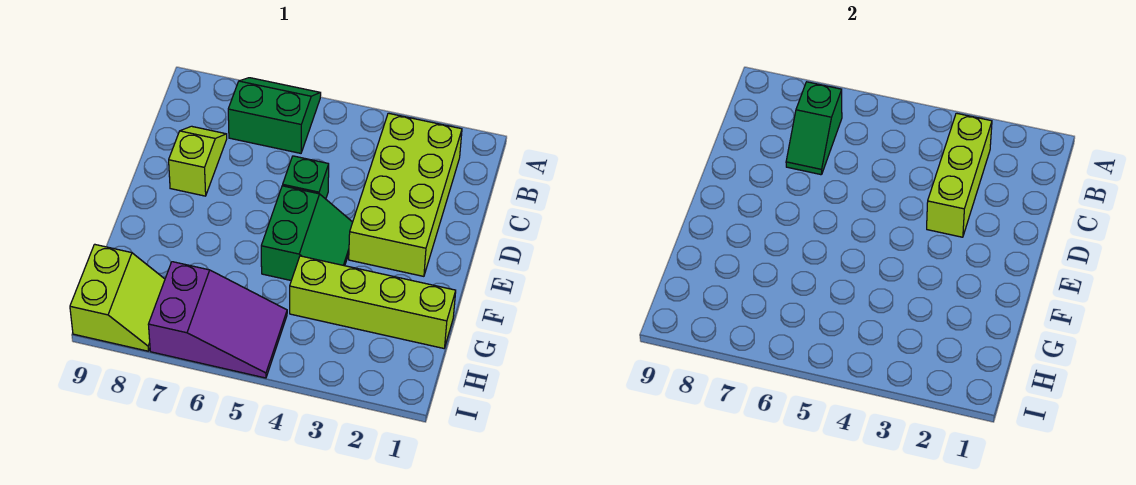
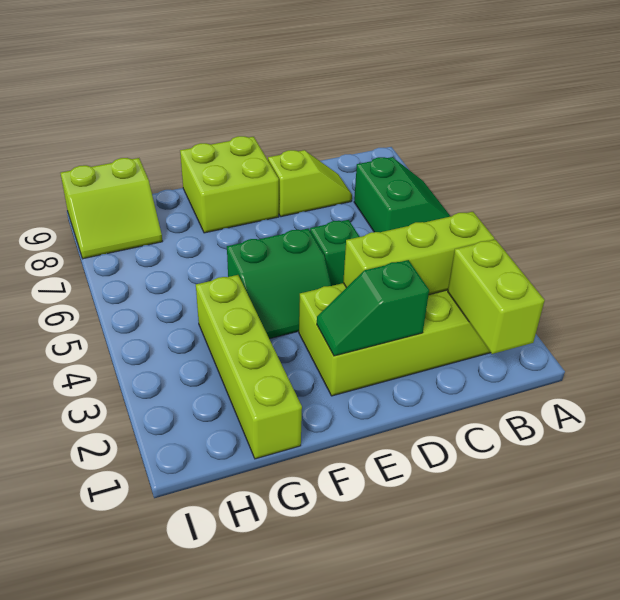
none -> lime brick B1:B2 level 2
green slope B7:C7 level 2 top B -> green slope D2:E2 level 2 top D
none -> lime brick E8:F9 level 1
purple slope H5:I7 level 1 top 7 -> none

